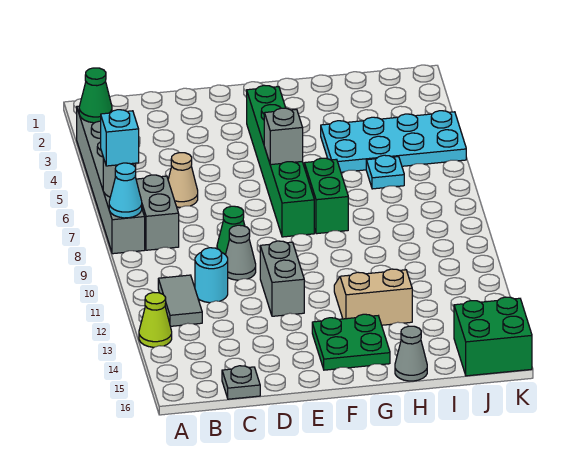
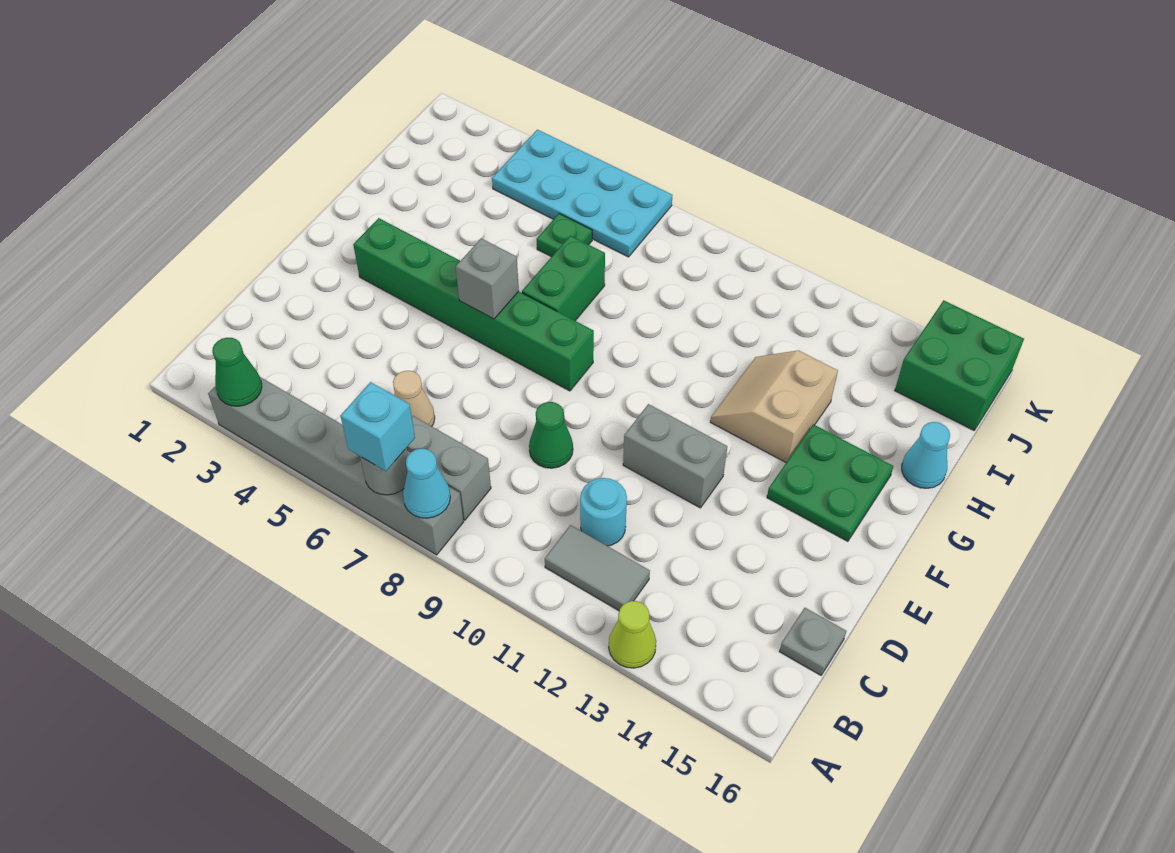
grey cone D10 level 1 -> none
green brick G7:G8 level 1 -> green brick G7:H7 level 1
cyan plate H4:K5 level 1 -> cyan plate J4:K7 level 1
grey cone H16 level 1 -> cyan cone H16 level 1
cyan plate I6 level 1 -> green plate I6 level 1

